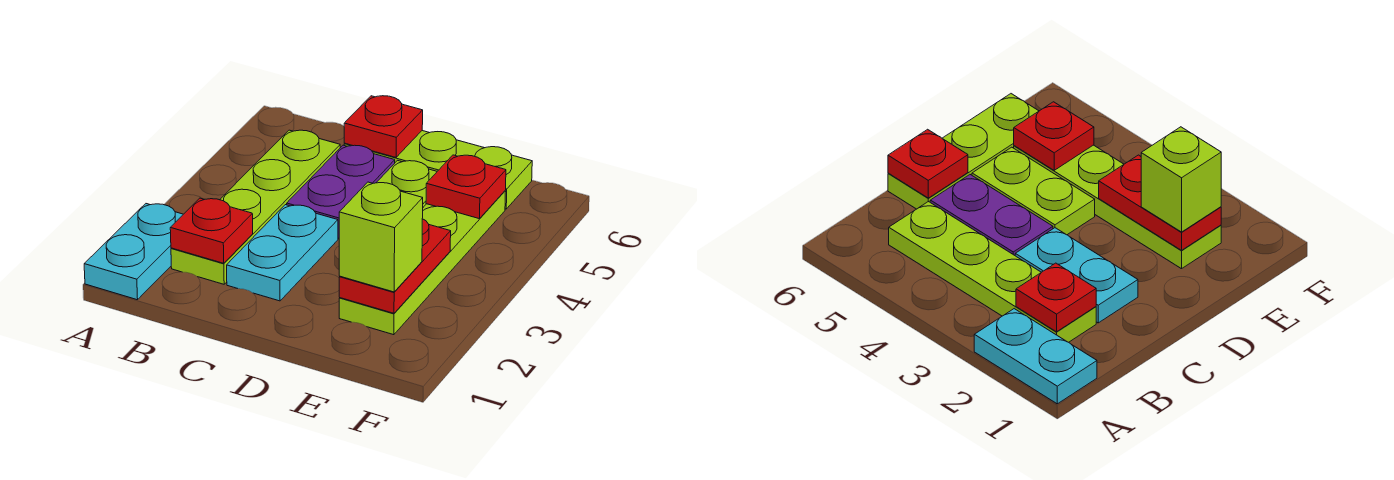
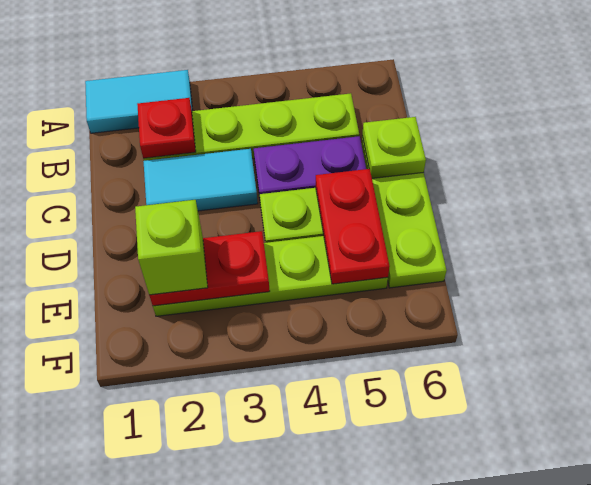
cyan plate A1:A2 level 1 -> cyan tile A1:A2 level 1
cyan plate C2:C3 level 1 -> cyan tile C2:C3 level 1
red plate C6 level 2 -> lime plate C6 level 2
red plate E5 level 2 -> red plate D5:E5 level 2

